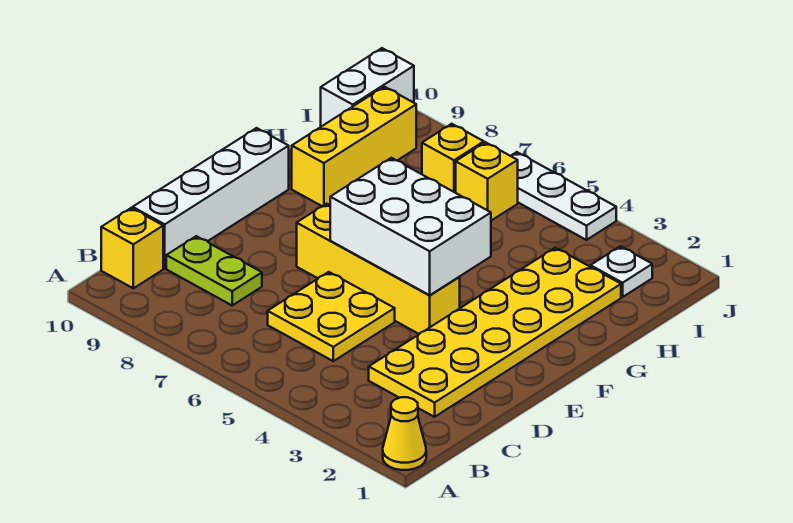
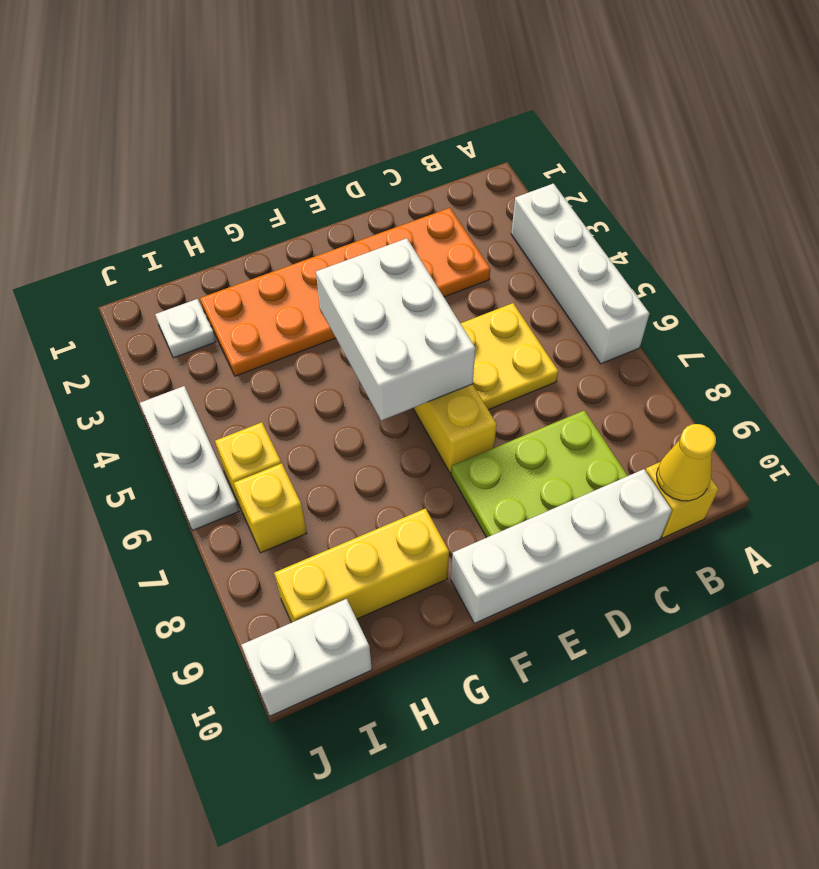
yellow cone A1 level 1 -> yellow cone B10 level 2
none -> white brick A3:A6 level 1
yellow plate C2:H3 level 1 -> orange plate C2:H3 level 1
lime plate C8:C9 level 1 -> lime plate C8:E9 level 1

